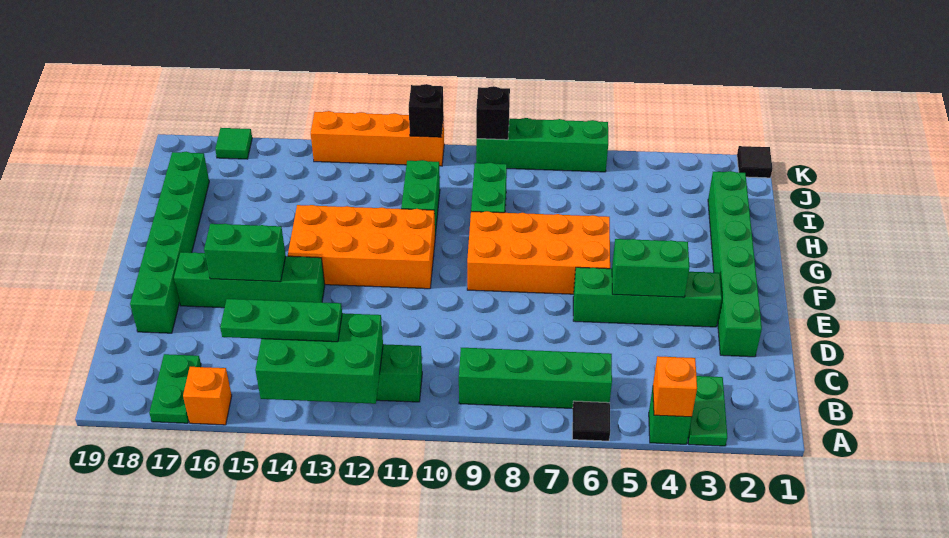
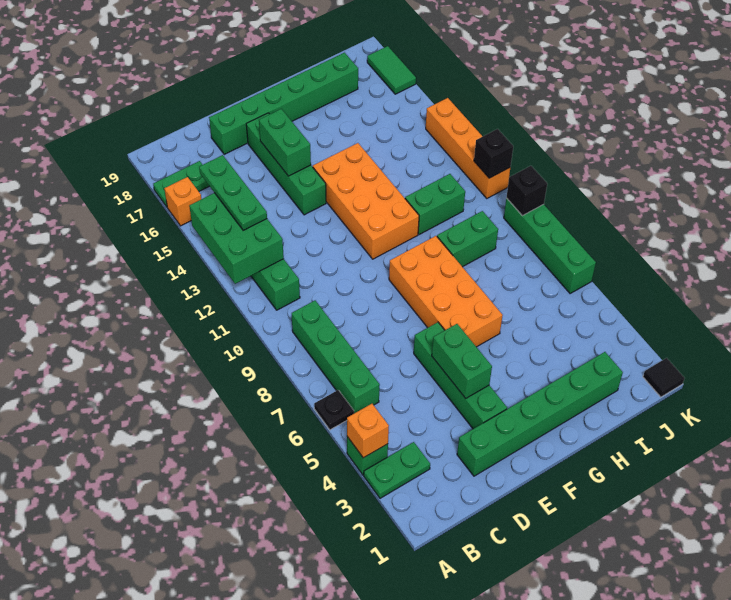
black tile A6 level 1 -> black plate A6 level 1
green tile K17 level 1 -> green tile K17:K18 level 1

